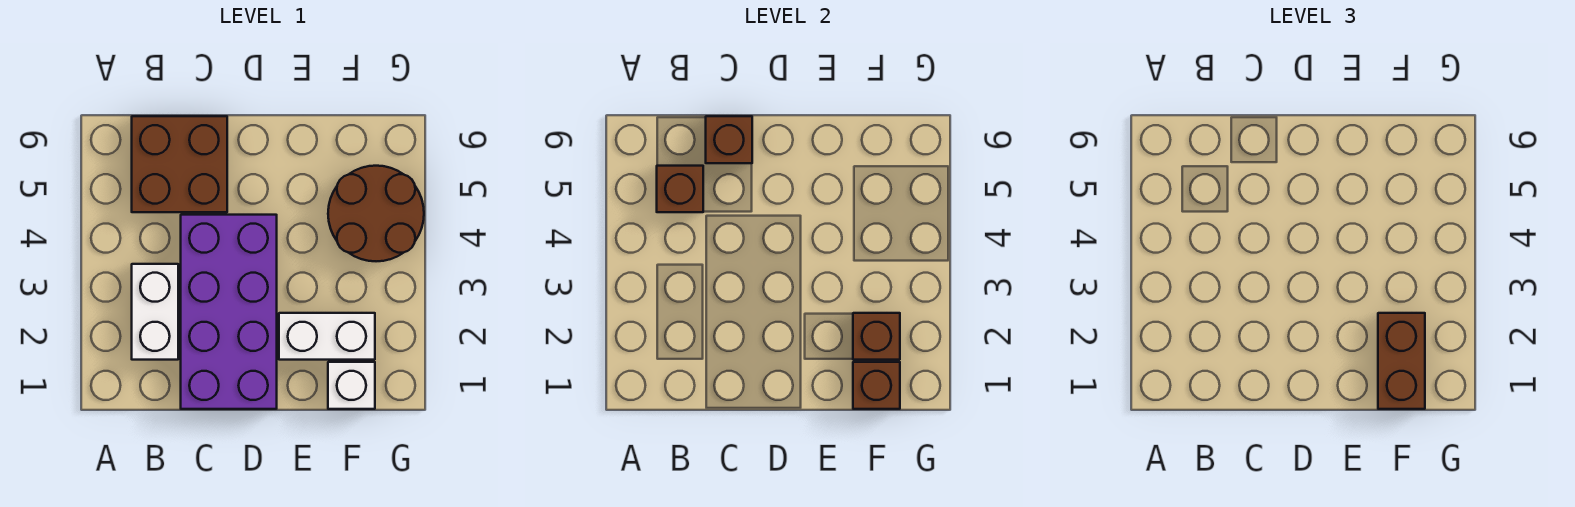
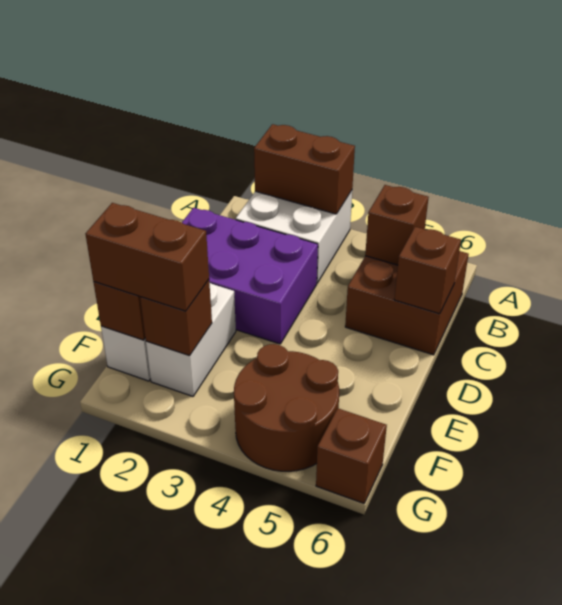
none -> brown brick A2:A3 level 2
white brick B2:B3 level 1 -> white brick A2:B3 level 1
purple brick C1:D4 level 1 -> purple brick C1:D3 level 1
none -> brown brick G6 level 1

